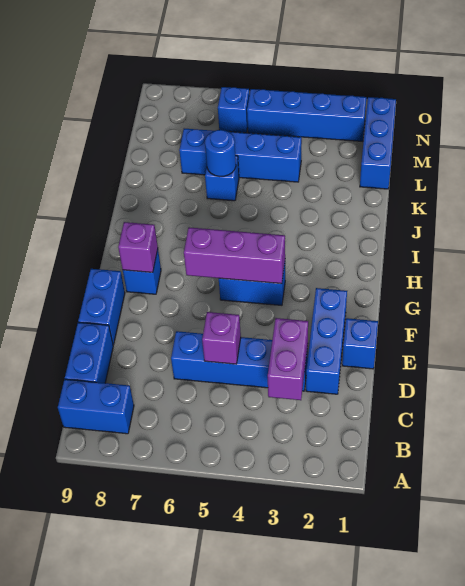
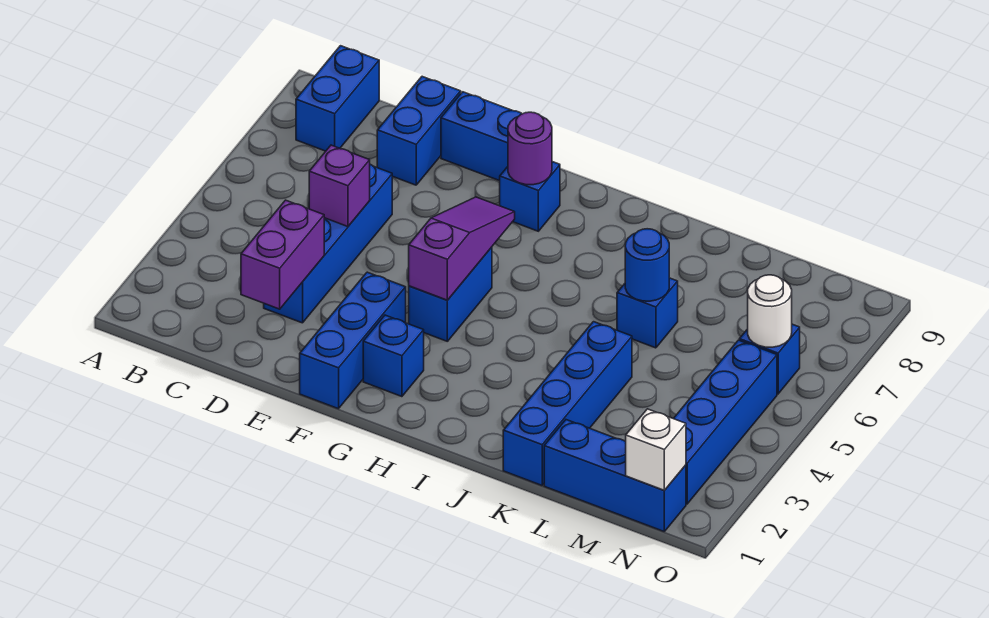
purple brick C3:D3 level 2 -> purple brick D2:D3 level 2
blue brick C9:D9 level 1 -> blue brick D8:D9 level 1
blue brick D2:F2 level 1 -> blue brick F1:F3 level 1
blue brick E1 level 1 -> blue brick G2 level 1
purple brick G4:G6 level 2 -> purple slope G4:G6 level 2 top 4
purple brick G8 level 2 -> purple round brick G8 level 2
blue brick L4:L7 level 1 -> blue brick K1:K4 level 1
none -> white brick N1 level 2
none -> white round brick N6 level 2

